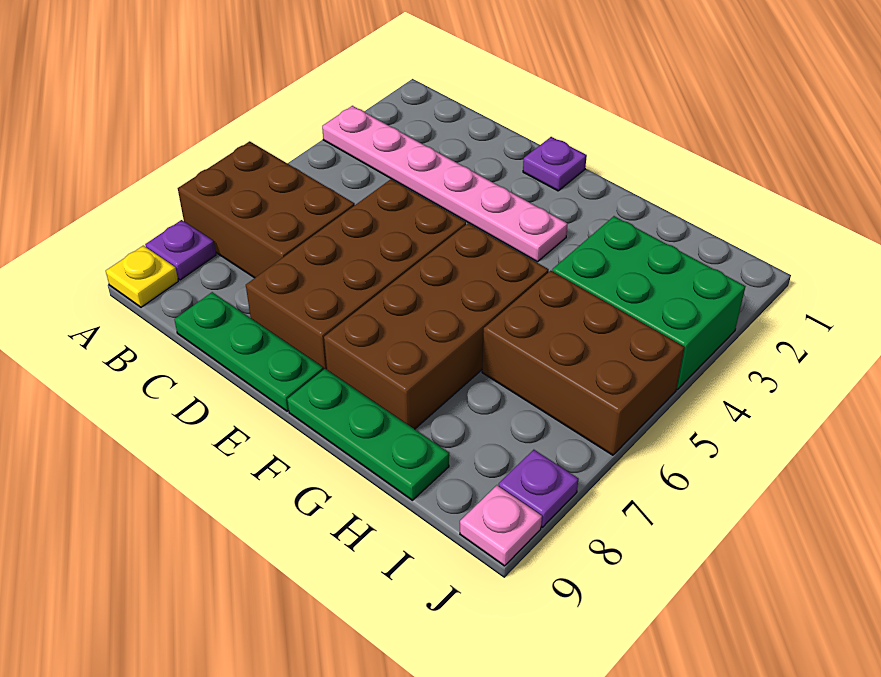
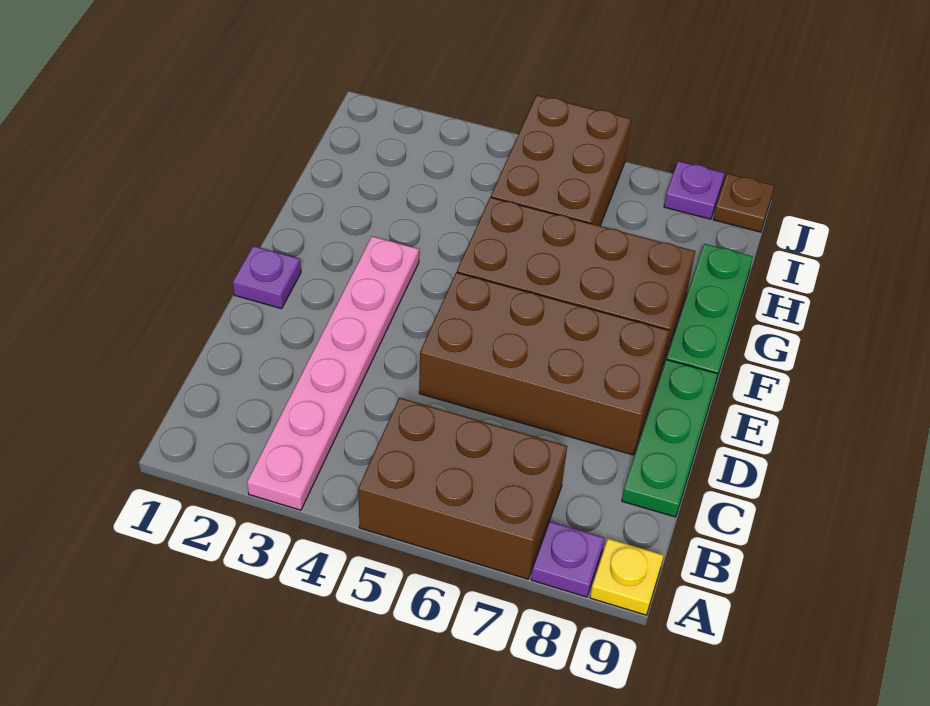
brown brick A6:C7 level 1 -> brown brick A5:B7 level 1
green brick H3:J4 level 1 -> none
pink plate J9 level 1 -> brown plate J9 level 1

